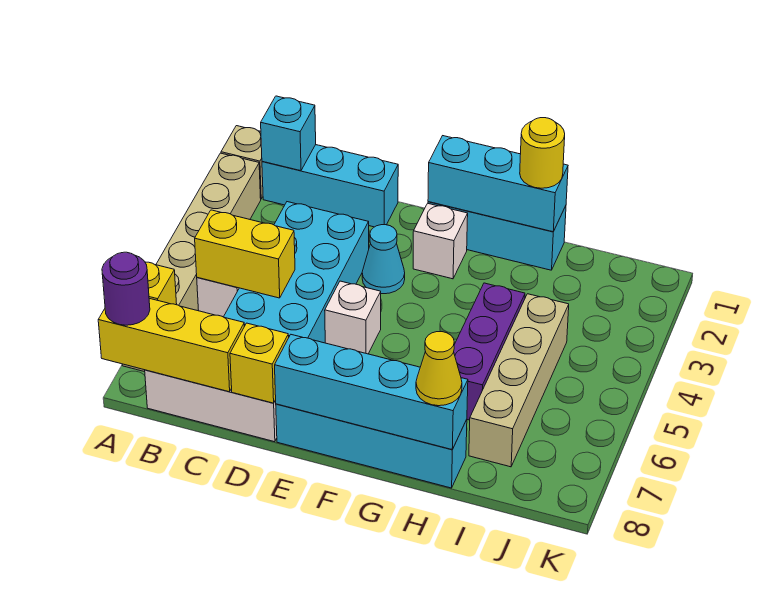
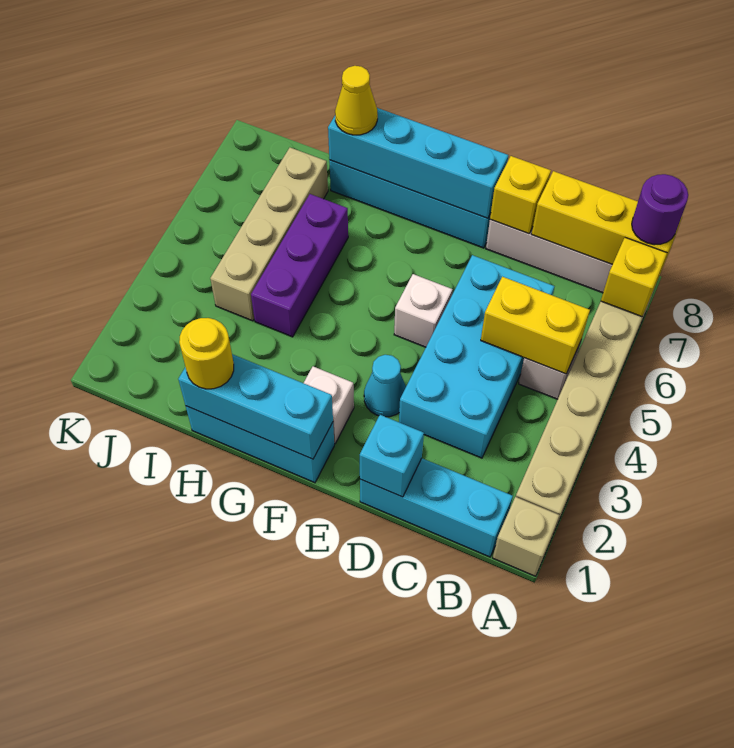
cyan brick B1 level 2 -> cyan brick D1 level 2

